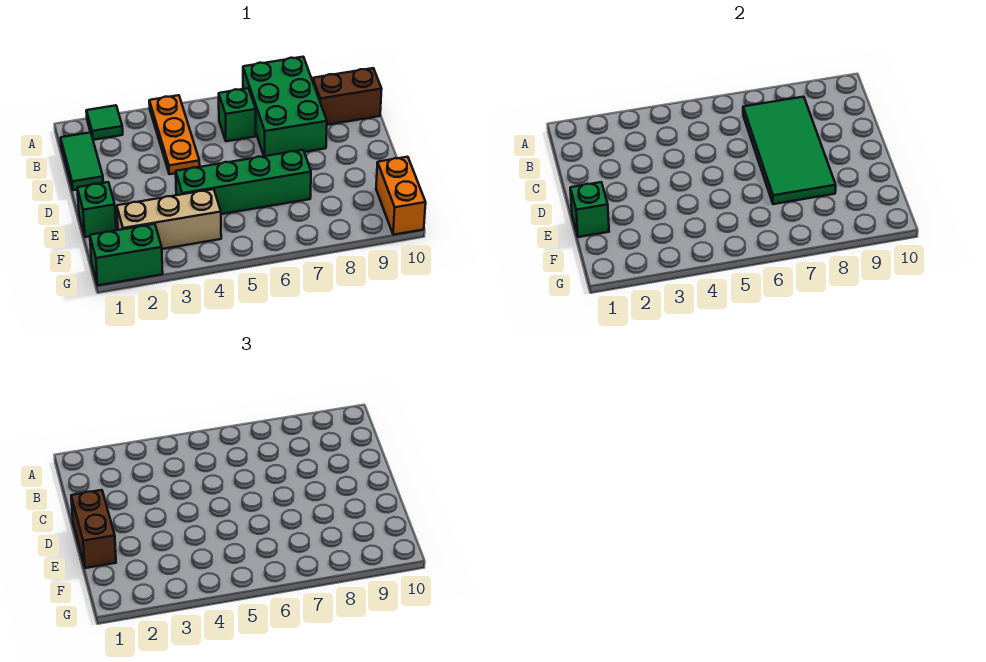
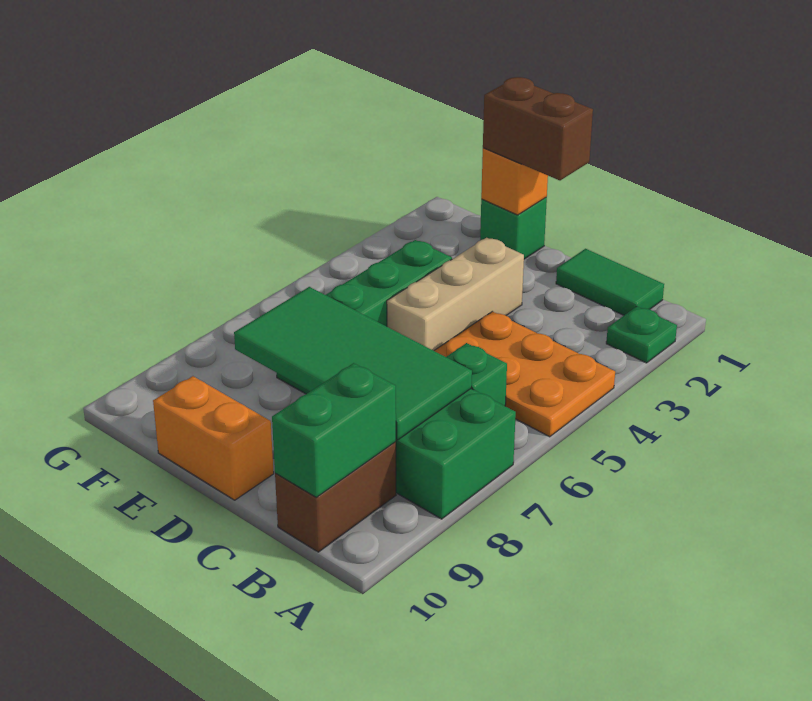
green tile A2 level 1 -> green plate A2 level 1
orange plate A4:C4 level 1 -> orange plate A4:C5 level 1
green brick E1 level 2 -> orange brick E1 level 2
tan brick F2:F4 level 1 -> tan brick D3:D5 level 1
orange brick F10:G10 level 1 -> orange brick D10:E10 level 1
green brick G1:G2 level 1 -> green brick B9:B10 level 2

